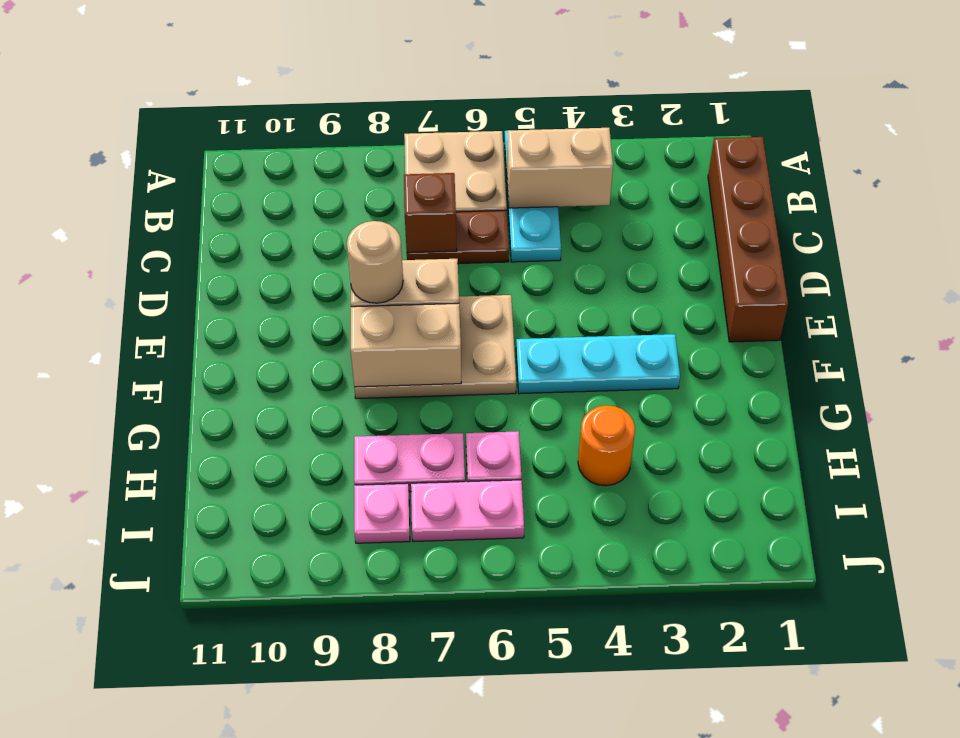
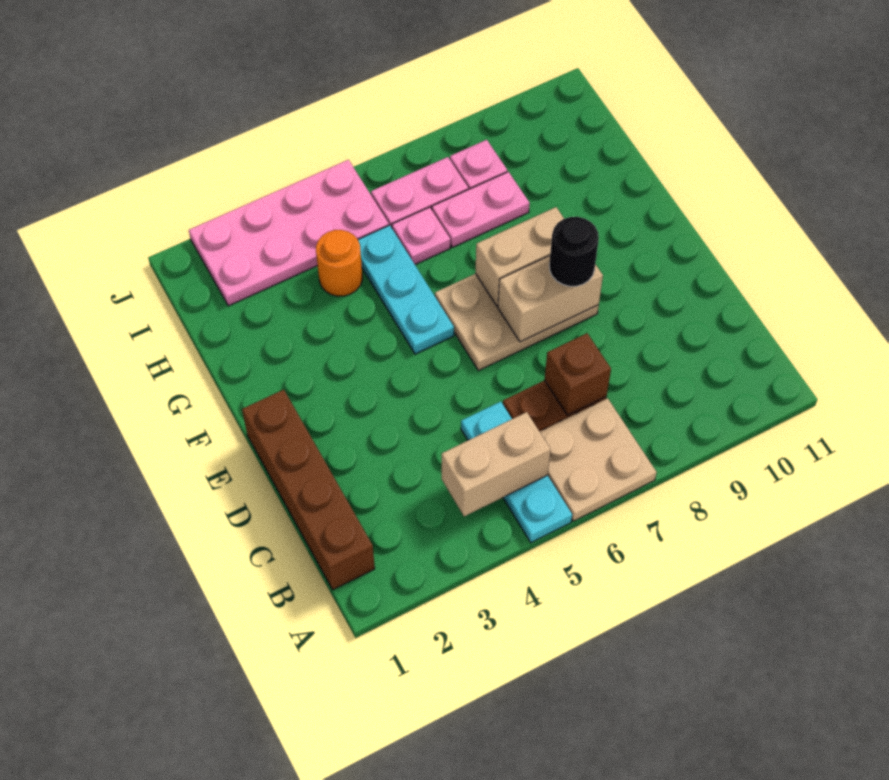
tan round brick E8 level 3 -> black round brick E8 level 3
cyan plate F3:F5 level 1 -> cyan plate F5:H5 level 1
none -> pink plate I2:J5 level 1

